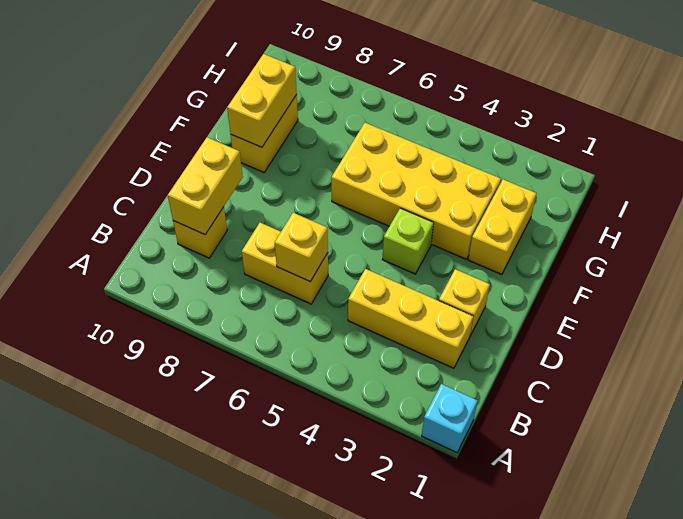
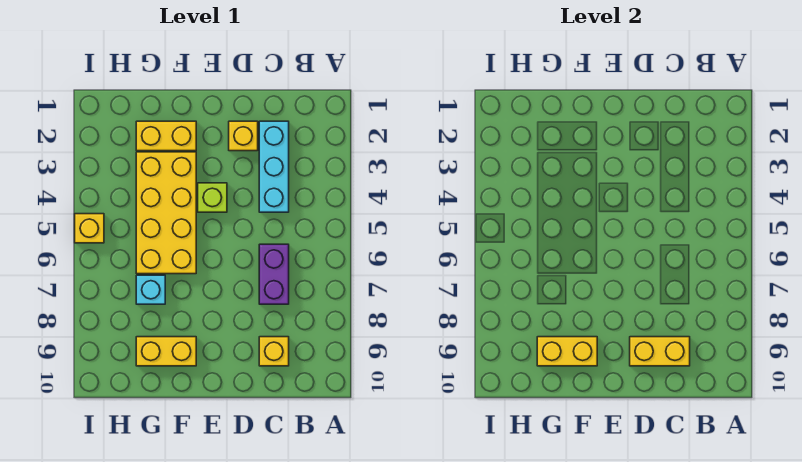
cyan brick A1 level 1 -> cyan brick G7 level 1
yellow brick C2:C4 level 1 -> cyan brick C2:C4 level 1
yellow brick C6:C7 level 1 -> purple brick C6:C7 level 1
yellow brick C6 level 2 -> yellow brick I5 level 1

